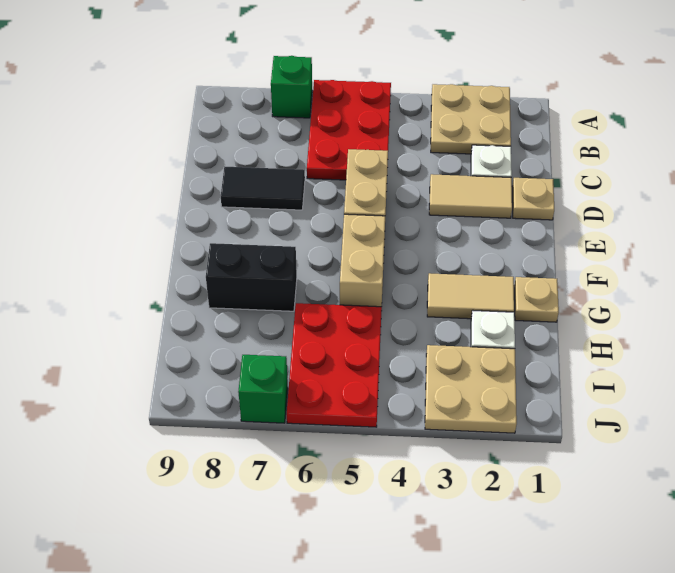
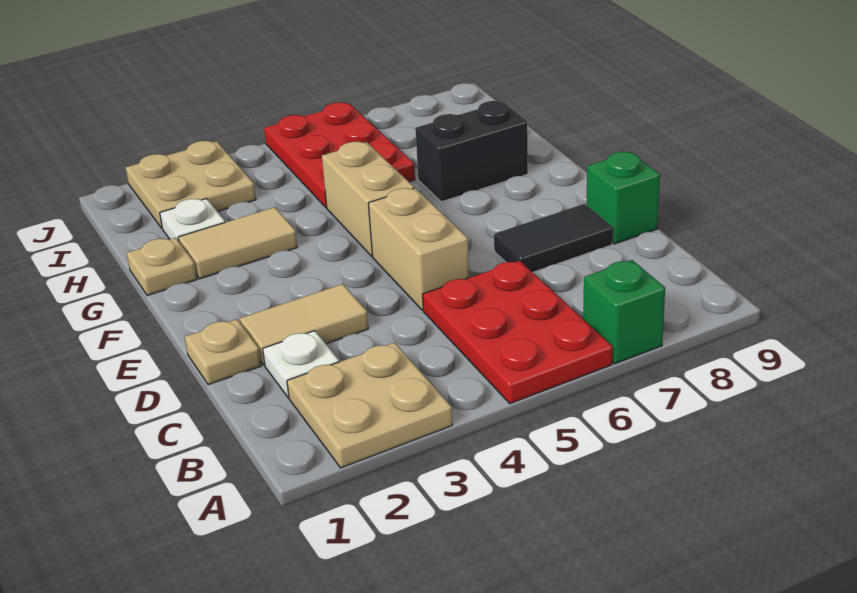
green brick J7 level 1 -> green brick D9 level 1

